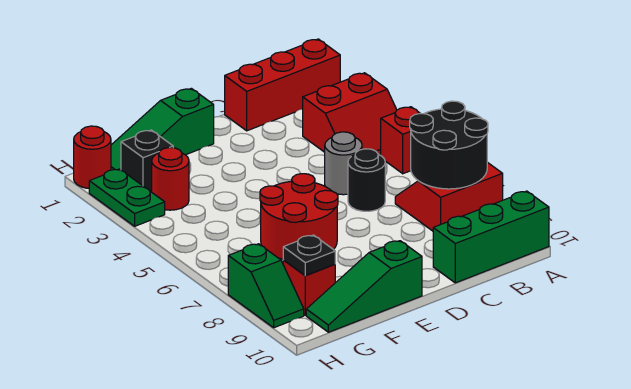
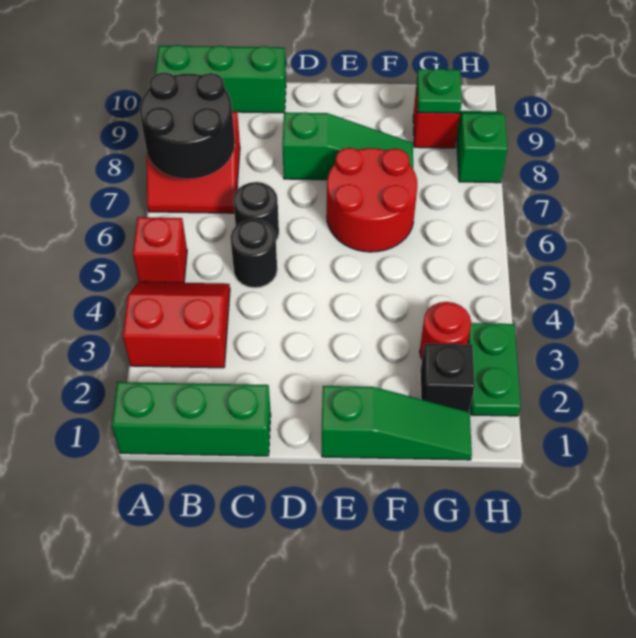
red brick A1:C1 level 1 -> green brick A1:C1 level 1
grey round brick C5 level 1 -> black round brick C5 level 1
green slope E10:G10 level 1 top E -> green slope D8:F8 level 1 top D
black plate G9 level 2 -> green plate G9 level 2
red round brick H1 level 1 -> none

